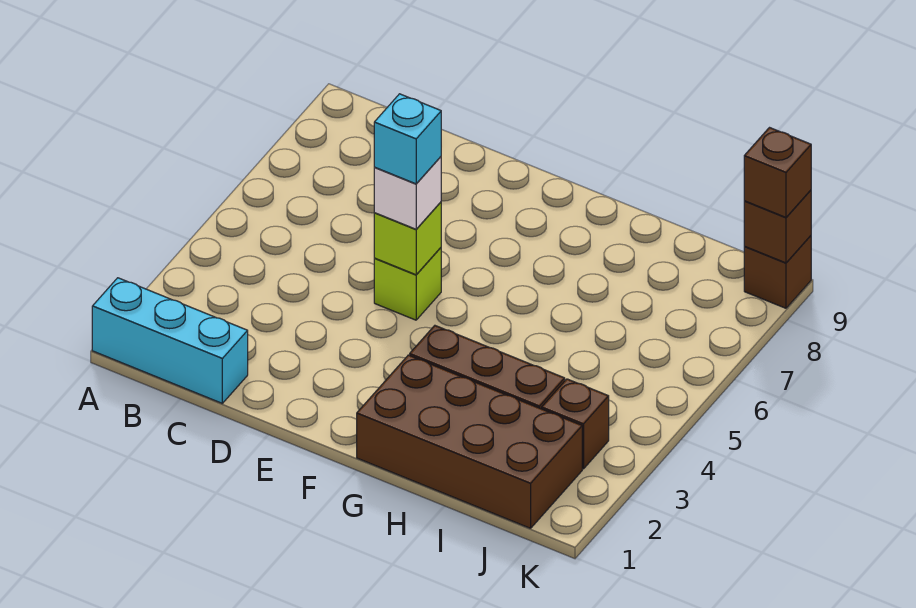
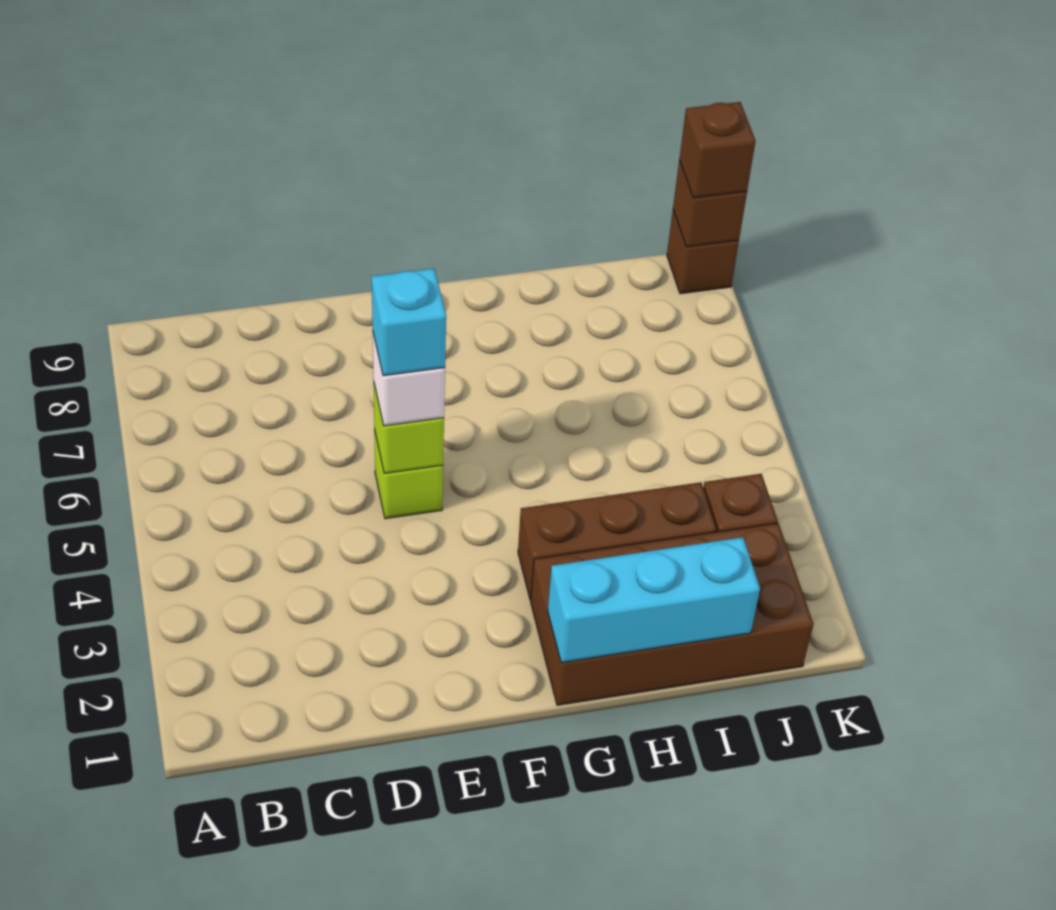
cyan brick A1:C1 level 1 -> cyan brick G1:I1 level 2

